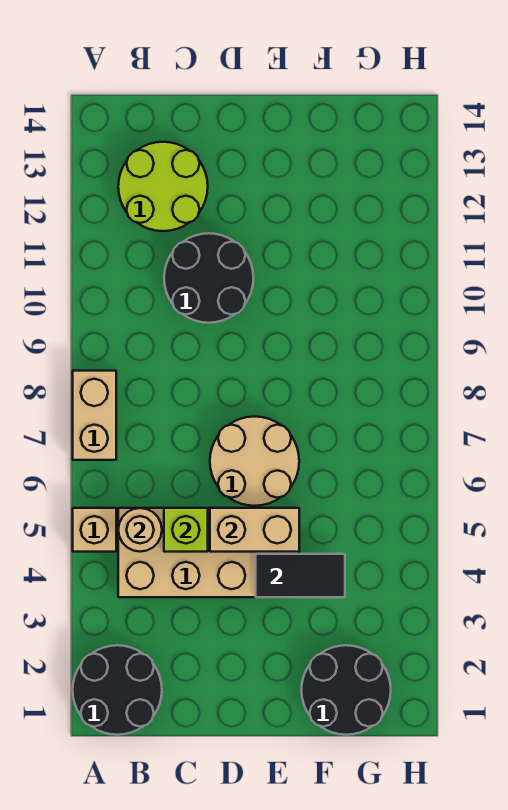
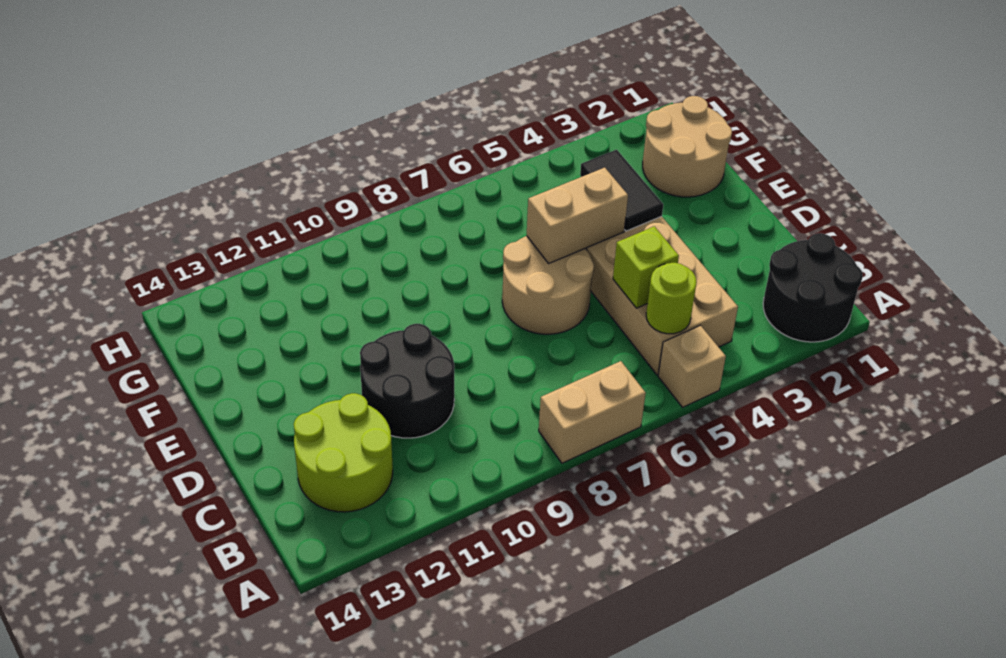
tan round brick B5 level 2 -> lime round brick B5 level 2
tan brick D5:E5 level 2 -> tan brick E5:E6 level 2
black round brick F1:G2 level 1 -> tan round brick F1:G2 level 1

